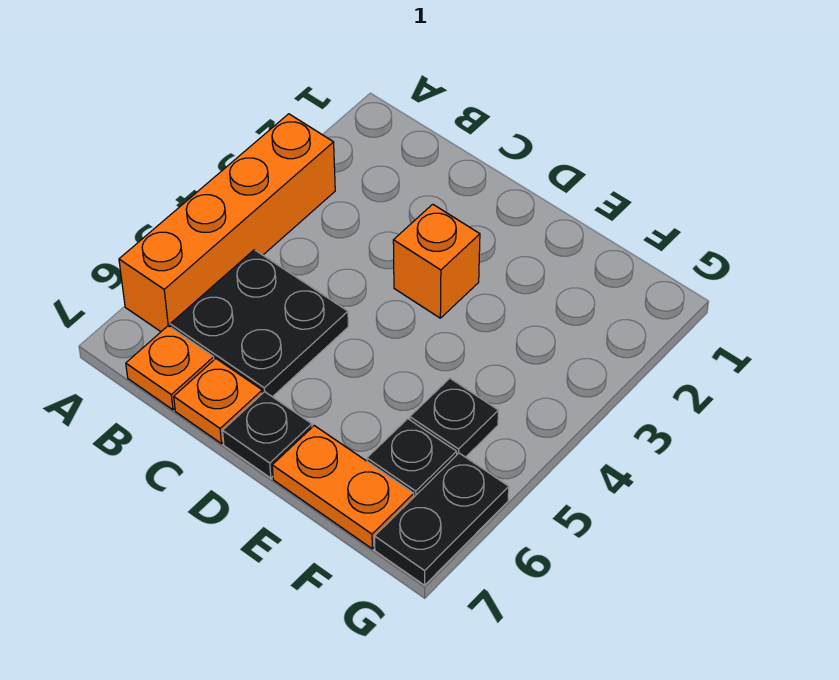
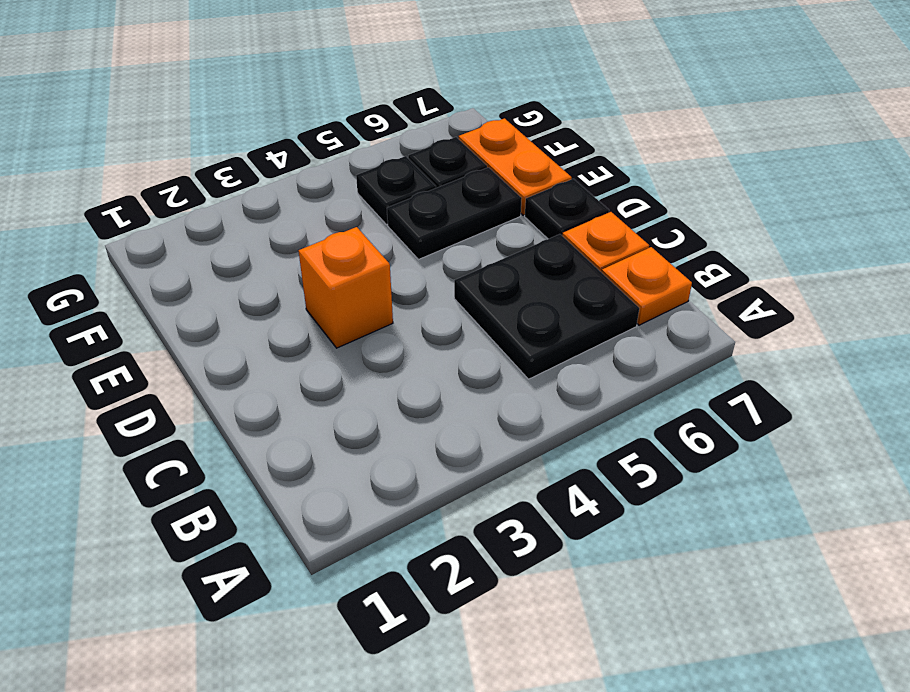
orange brick A3:A6 level 1 -> none
black plate G6:G7 level 1 -> black plate E5:E6 level 1

